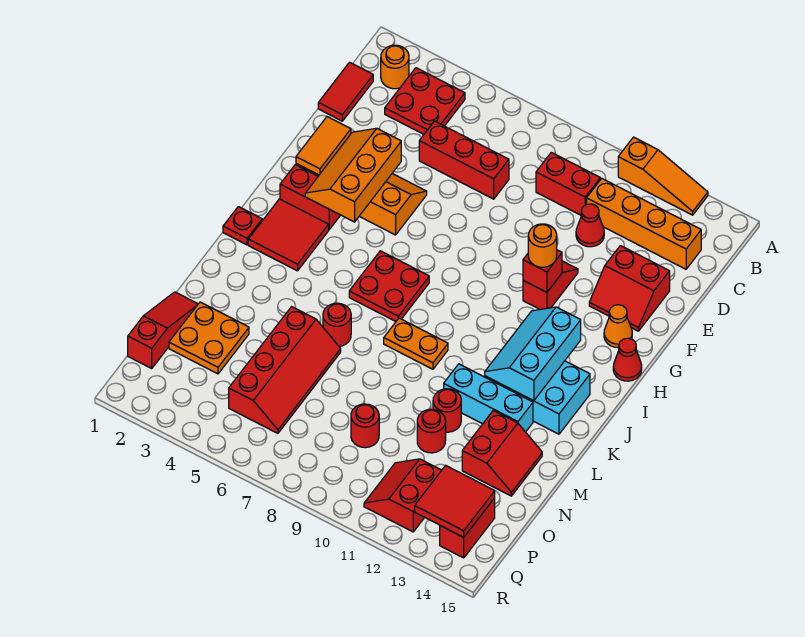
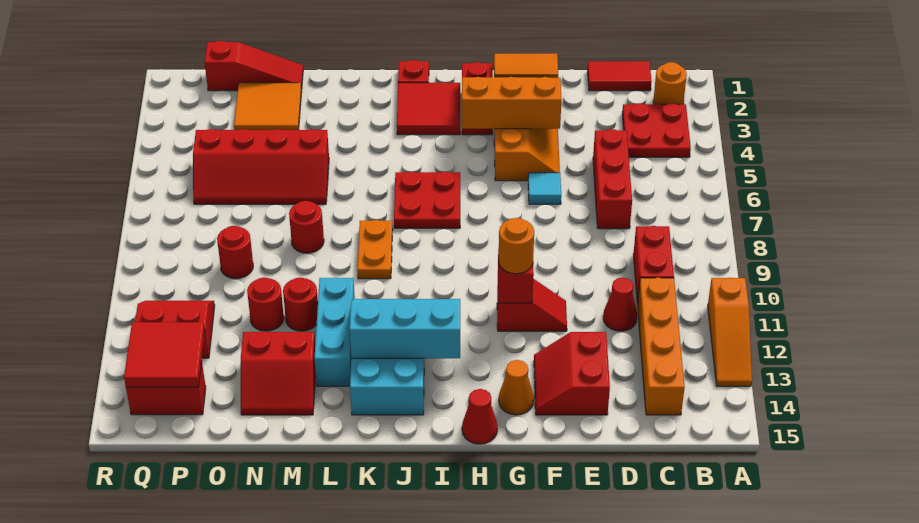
none -> cyan tile F6 level 1
red round brick L6 level 1 -> red round brick M8 level 1
orange plate N2:O3 level 1 -> orange tile N2:O3 level 1

